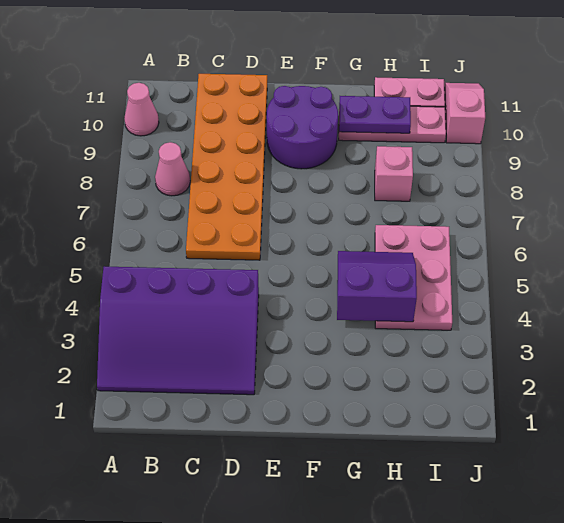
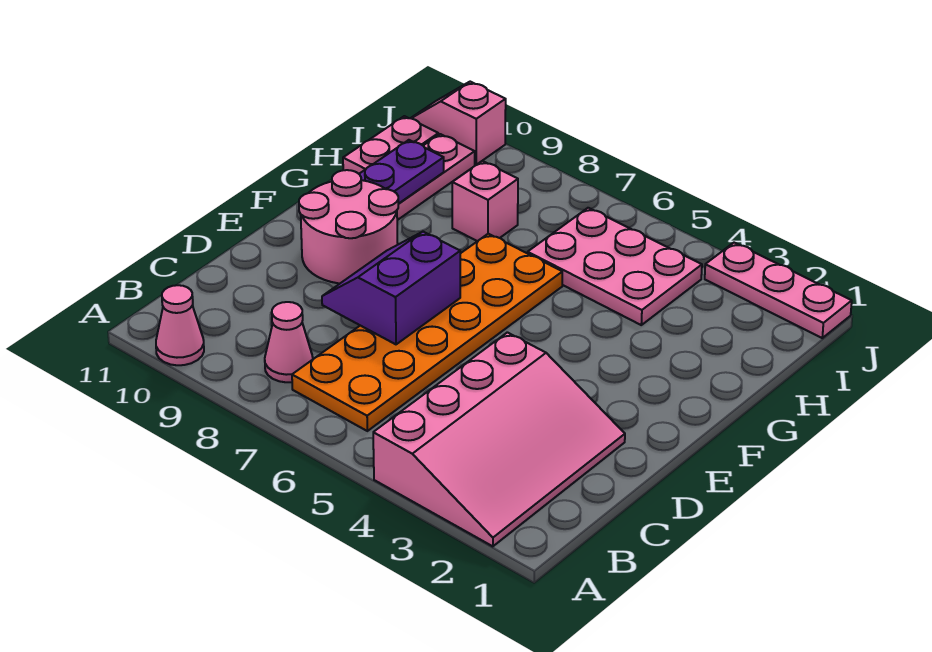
purple slope A2:D4 level 1 top 4 -> pink slope A2:D4 level 1 top 4
orange plate C6:D11 level 1 -> orange plate B6:G7 level 1
purple round brick E9:F10 level 1 -> pink round brick E9:F10 level 1
purple slope G4:H5 level 2 top 4 -> purple slope D7:E8 level 2 top 7
none -> pink plate J1:J3 level 1

